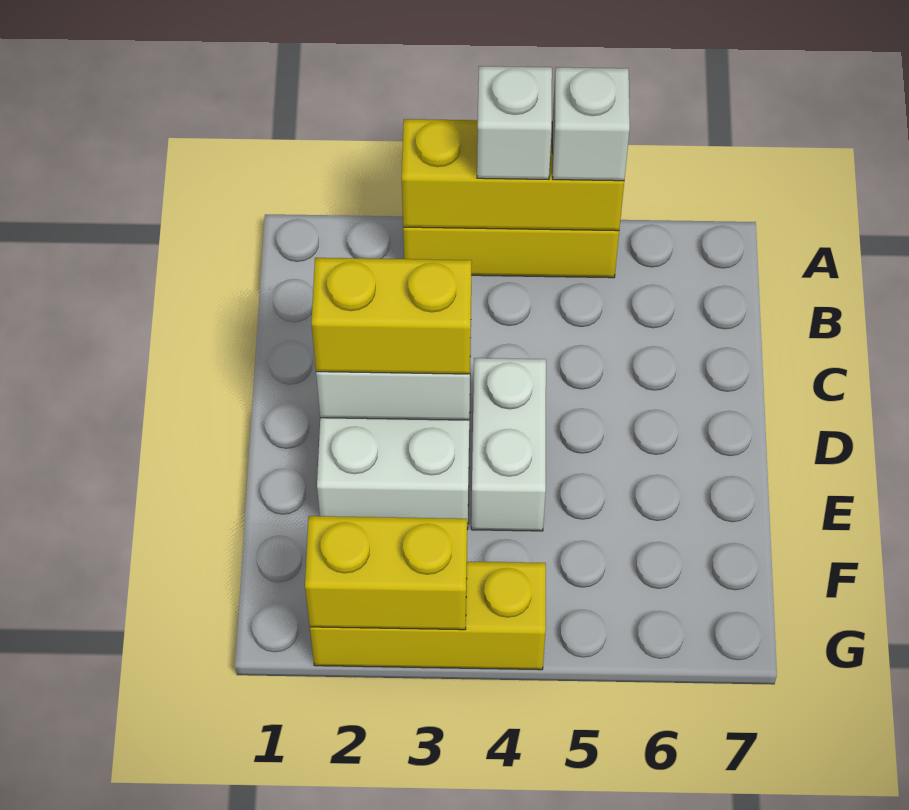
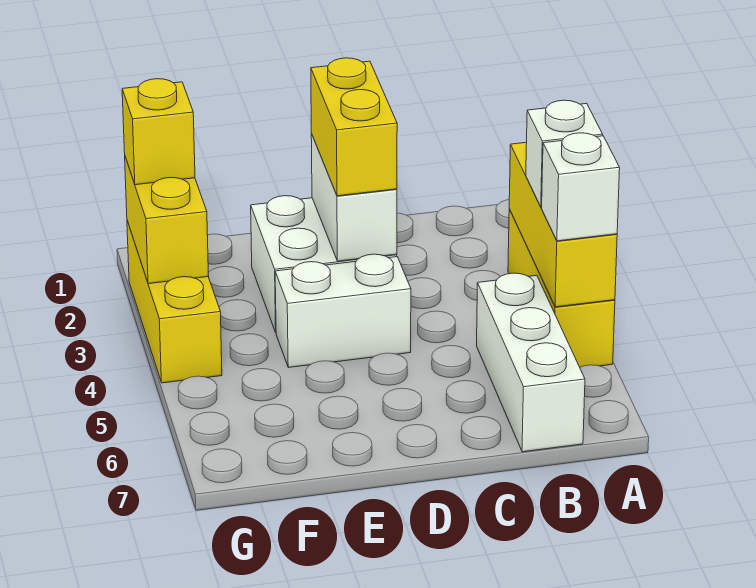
none -> white brick B5:B7 level 1
none -> yellow brick G2 level 3

